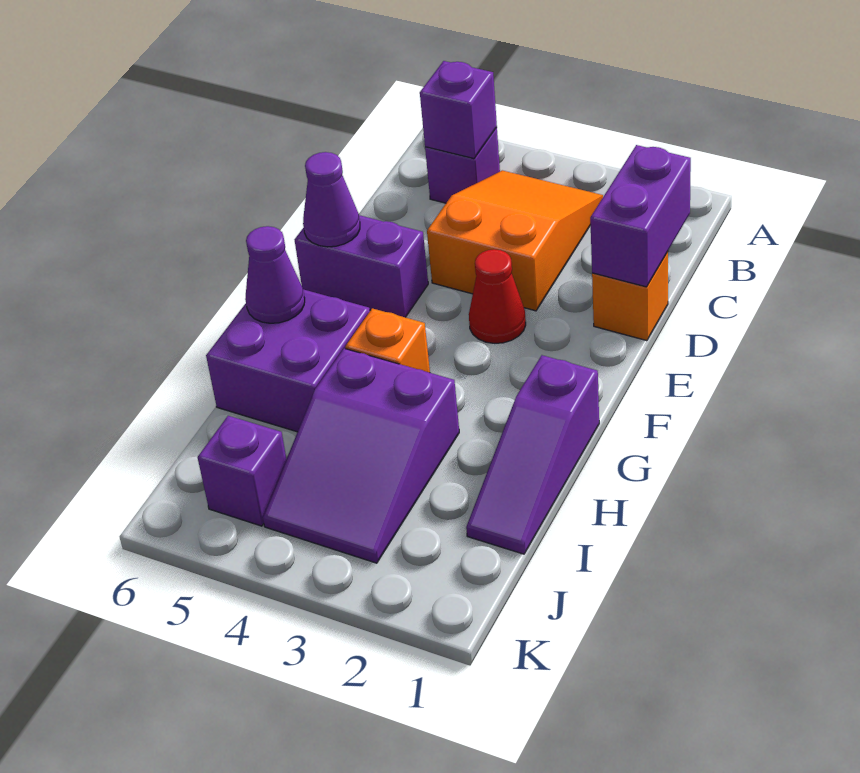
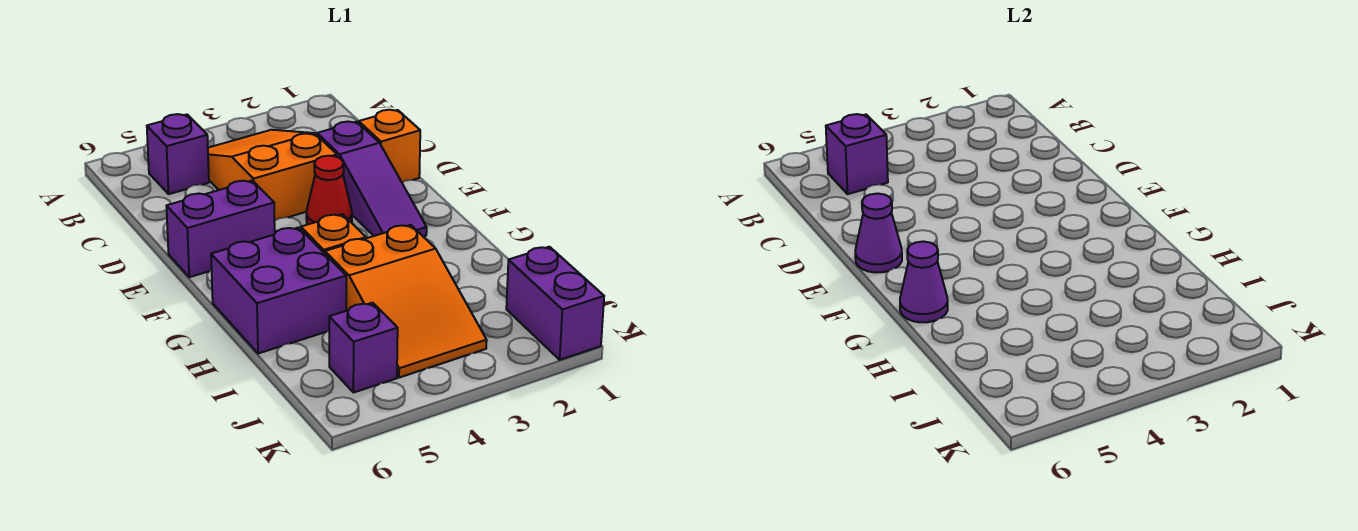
purple brick C1:D1 level 2 -> purple brick J1:K1 level 1
purple slope G1:I1 level 1 top G -> purple slope D2:F2 level 1 top D
purple slope H3:J4 level 1 top H -> orange slope H3:J4 level 1 top H

